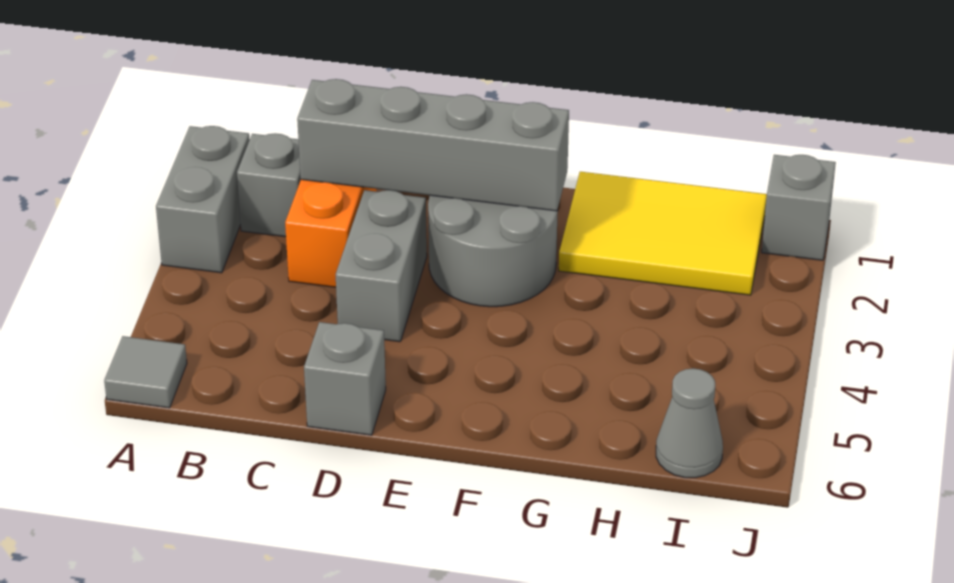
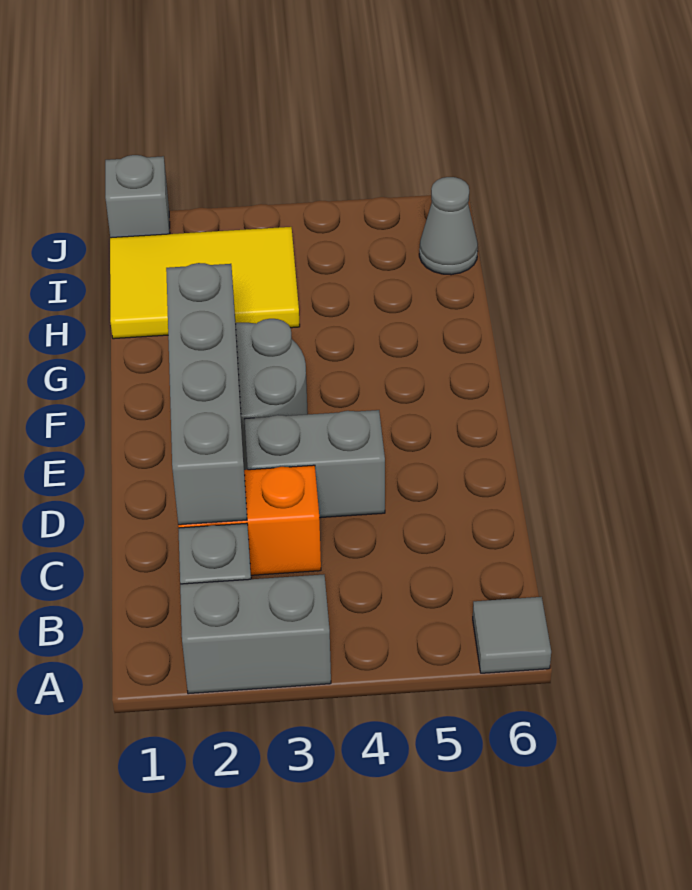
grey brick D6 level 1 -> none
yellow tile G1:I2 level 1 -> yellow tile H1:I3 level 1

